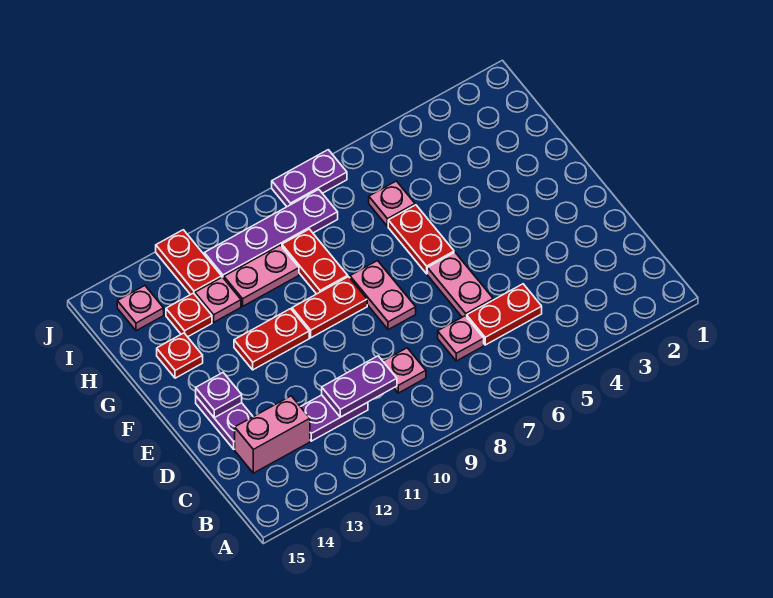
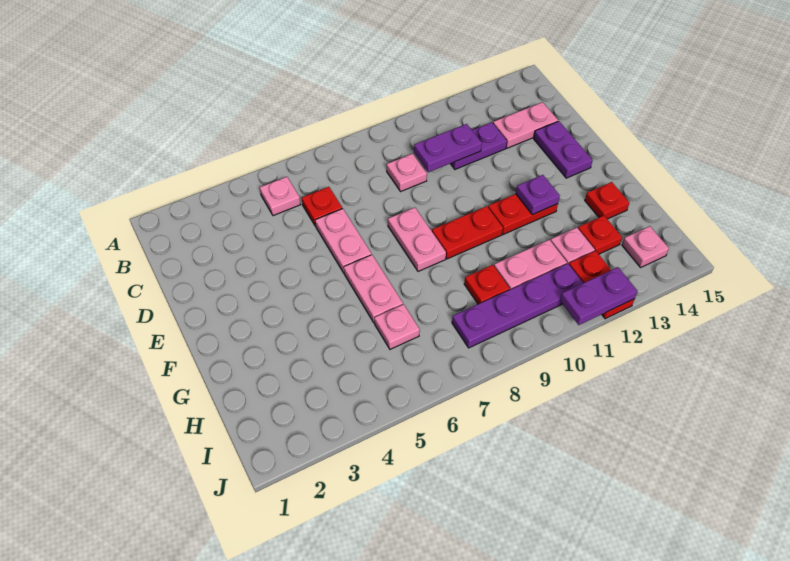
red plate C5:C6 level 1 -> red plate C6 level 1
pink plate C7 level 1 -> pink plate B5 level 1
pink brick C13:C14 level 1 -> pink plate C13:C14 level 1
purple plate E14 level 2 -> purple plate F12 level 2
red plate F6:G6 level 1 -> pink plate F6:G6 level 1
red plate G9:H9 level 1 -> red plate H9 level 1
purple plate J7:J8 level 1 -> purple plate J11:J12 level 2

